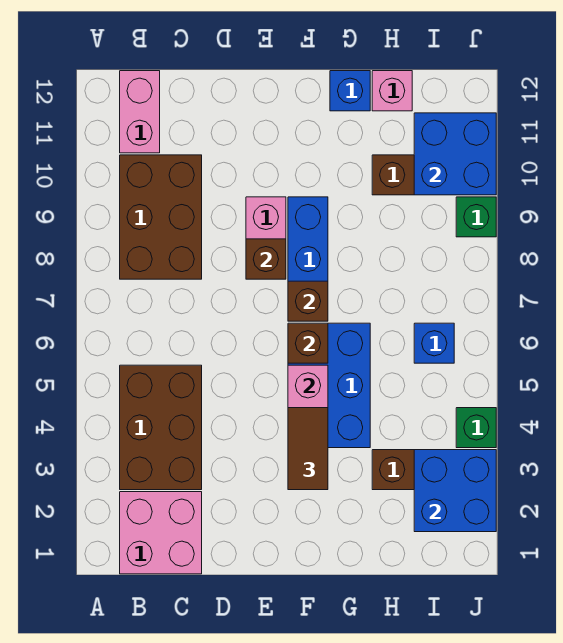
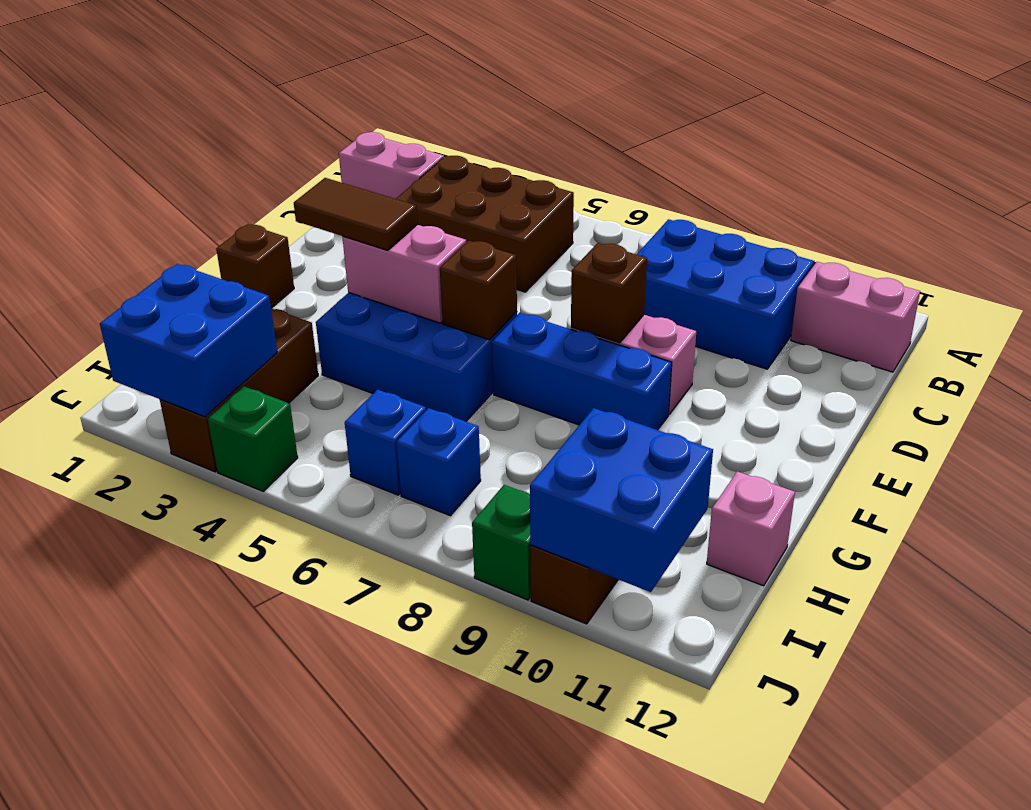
pink brick B1:C2 level 1 -> pink brick B1:B2 level 1
brown brick B8:C10 level 1 -> blue brick B8:C10 level 1
brown brick F7 level 2 -> brown brick F1 level 1
blue brick G12 level 1 -> blue brick I7 level 1

